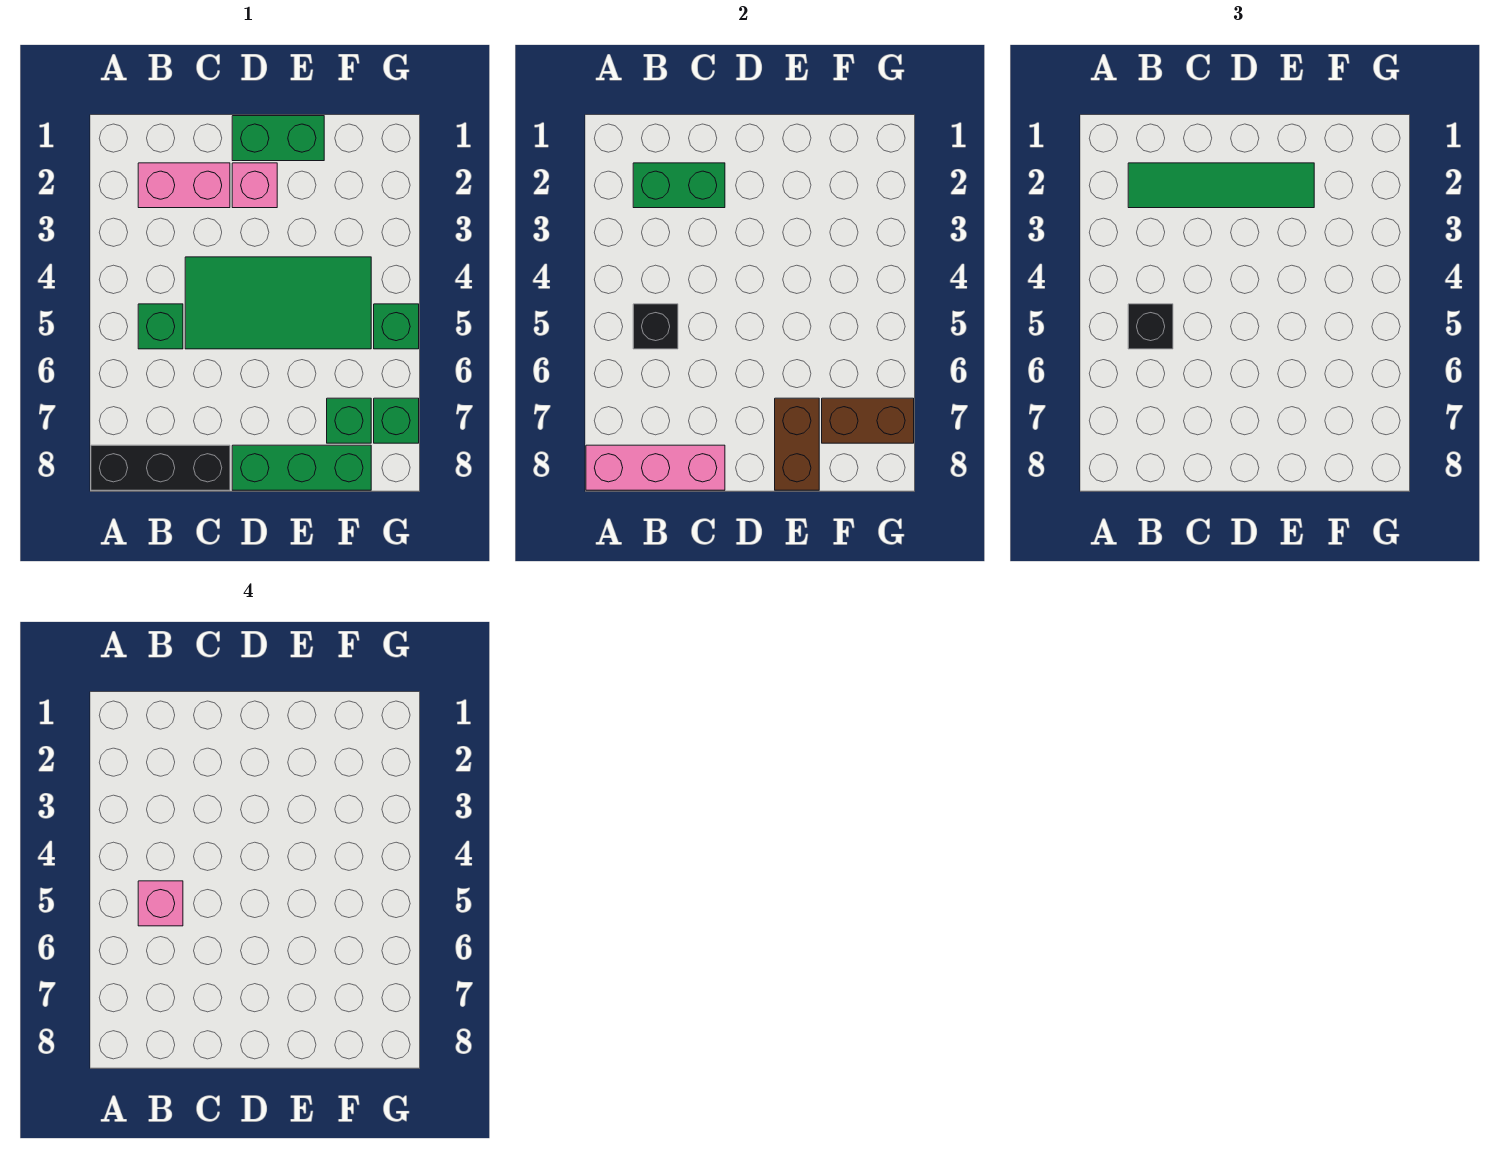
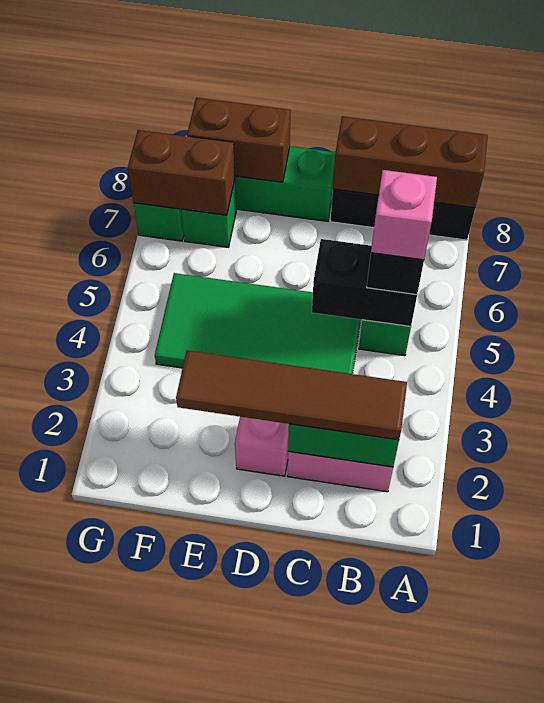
pink brick A8:C8 level 2 -> brown brick A8:C8 level 2
green tile B2:E2 level 3 -> brown tile B2:E2 level 3
black brick B5 level 2 -> black brick B5:C5 level 2
green brick D1:E1 level 1 -> none
brown brick E7:E8 level 2 -> brown brick E8:F8 level 2
green brick G5 level 1 -> none

